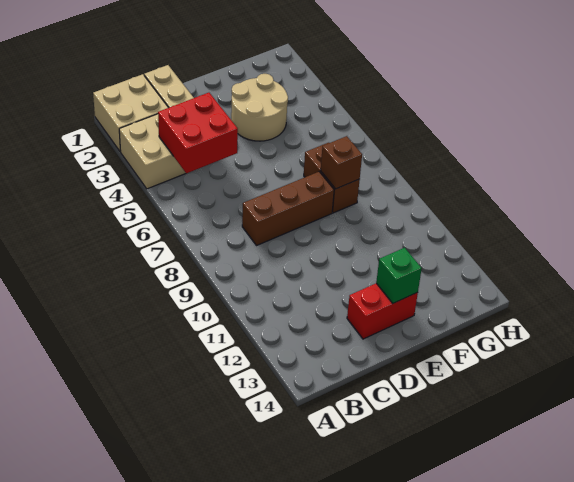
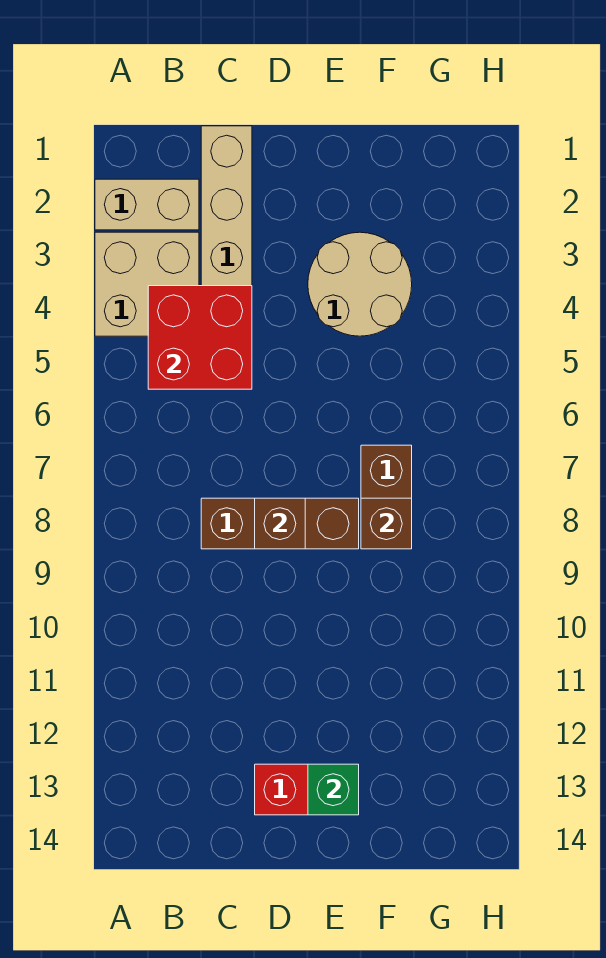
tan brick A1:B2 level 1 -> tan brick A2:B2 level 1
none -> brown brick D8 level 2

